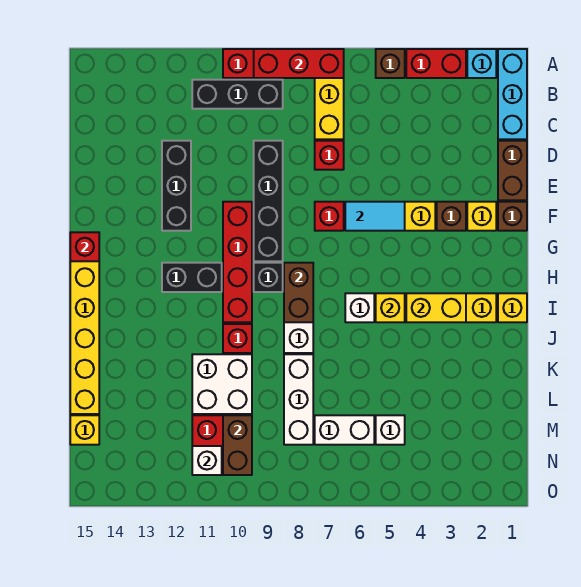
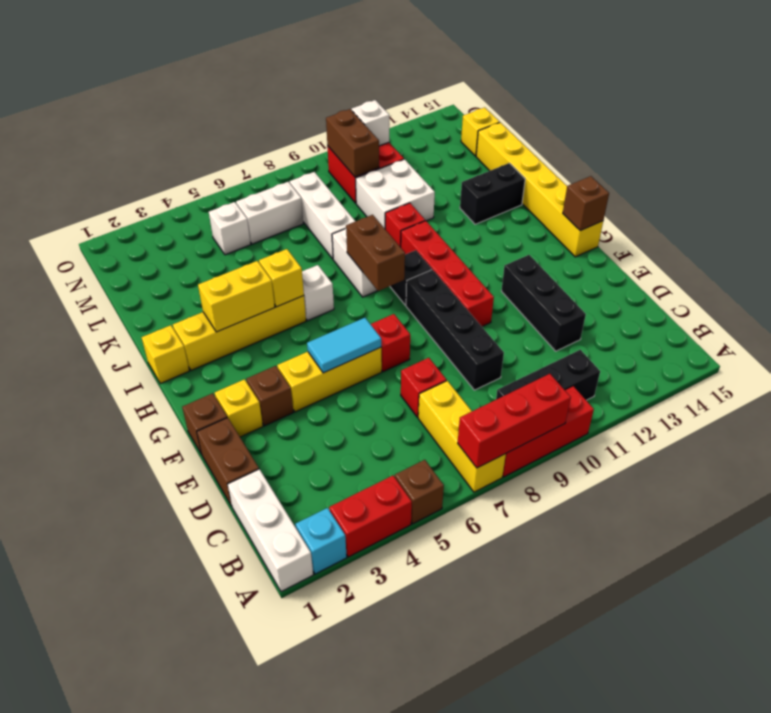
cyan brick A1:C1 level 1 -> white brick A1:C1 level 1
red brick G15 level 2 -> brown brick G15 level 2
black brick H11:H12 level 1 -> black brick J13:J14 level 1

